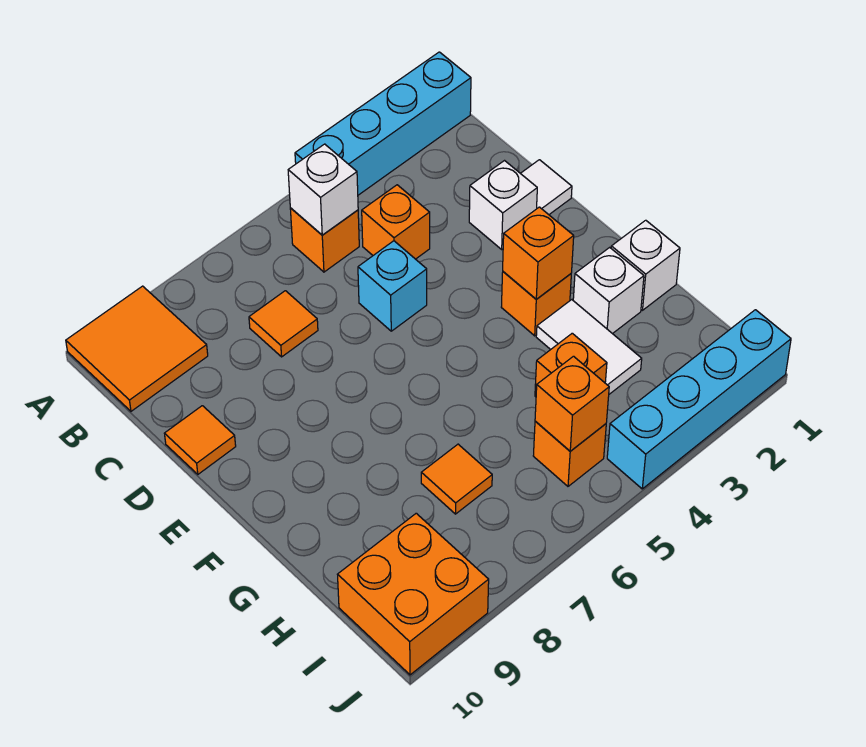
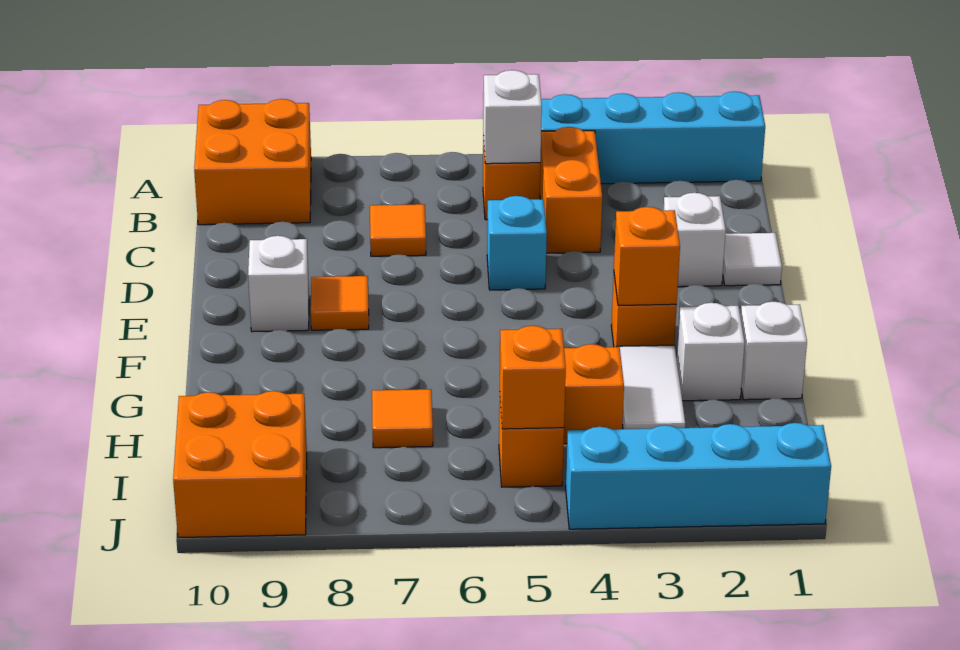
orange tile A9:B10 level 1 -> orange brick A9:B10 level 1
orange brick C4 level 1 -> orange brick B4:C4 level 1
orange tile D10 level 1 -> orange tile E8 level 1
none -> white brick E9 level 1

